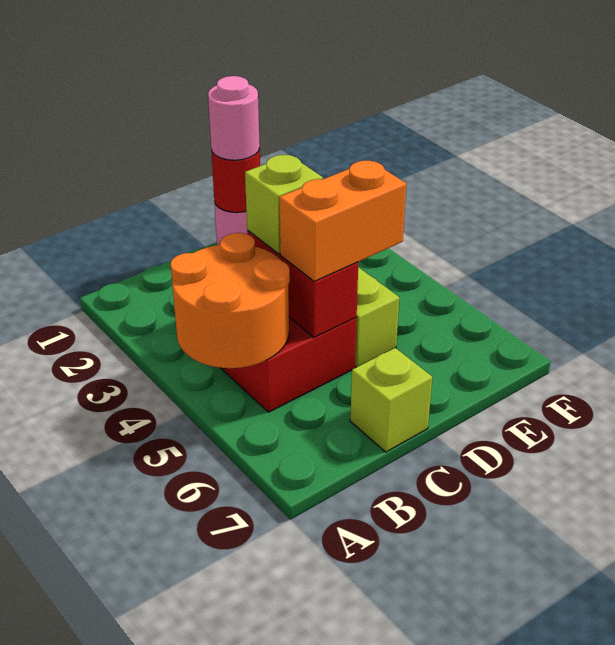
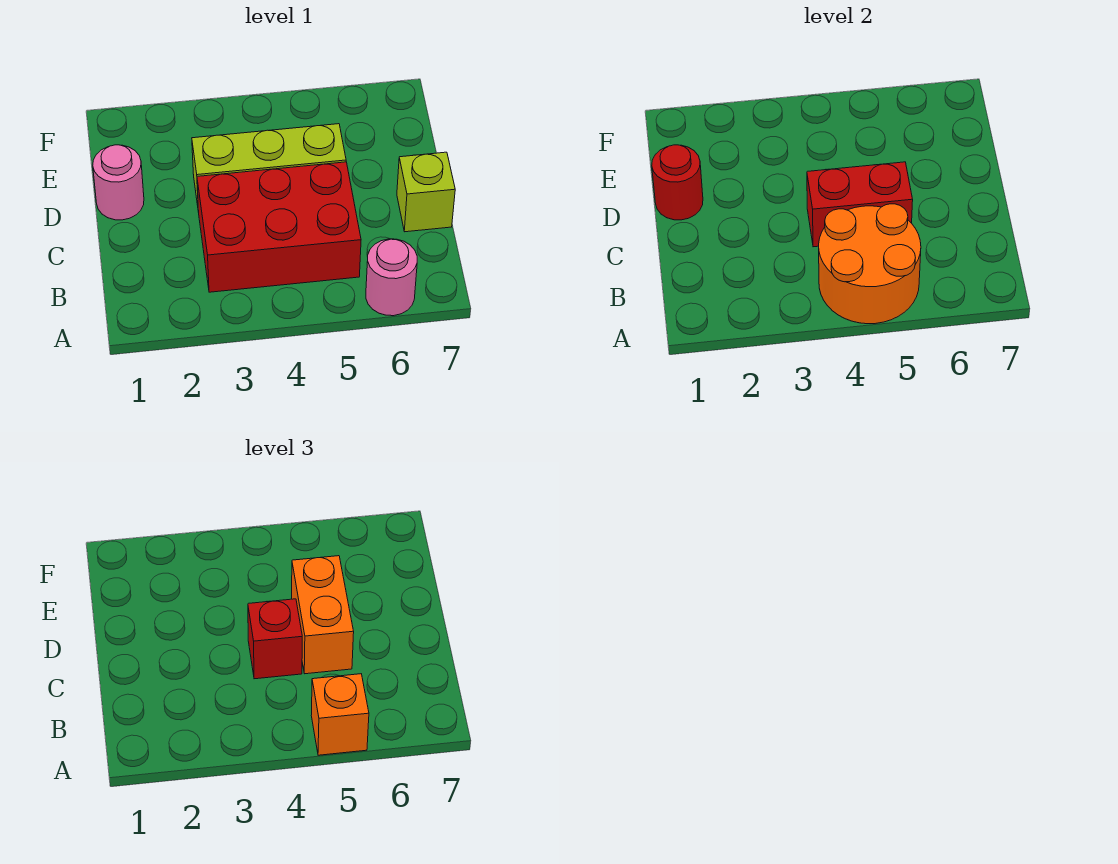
none -> orange brick A5 level 3
lime brick C4 level 3 -> red brick C4 level 3
pink round brick D1 level 3 -> pink round brick A6 level 1

